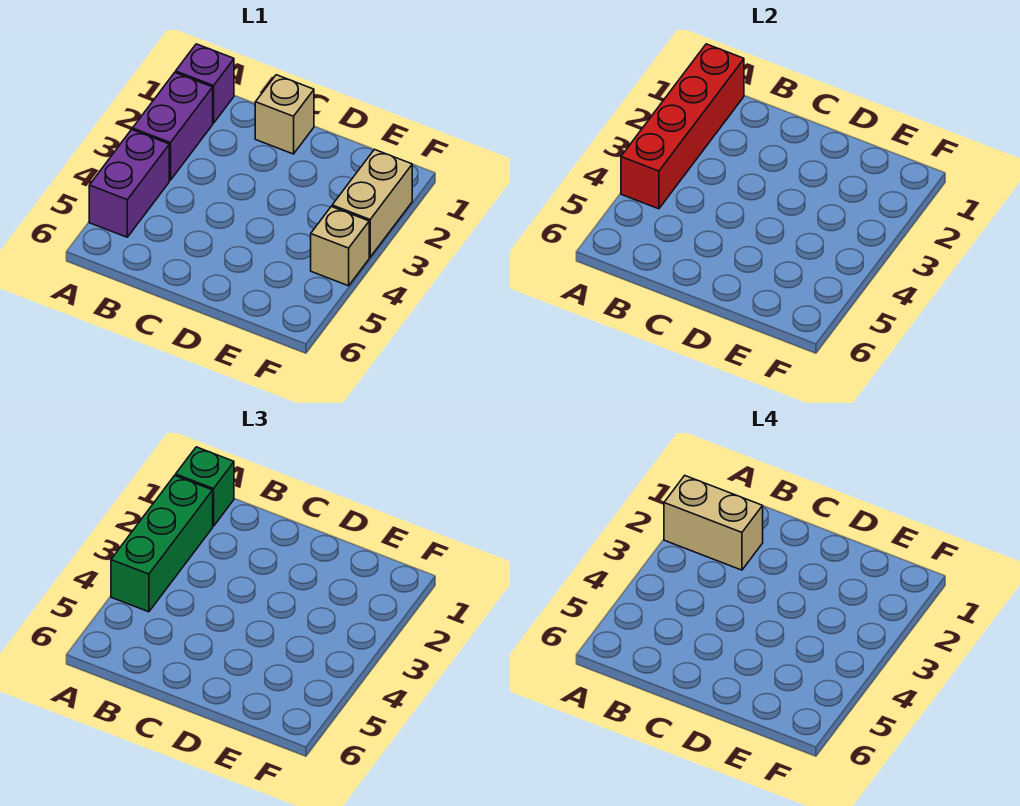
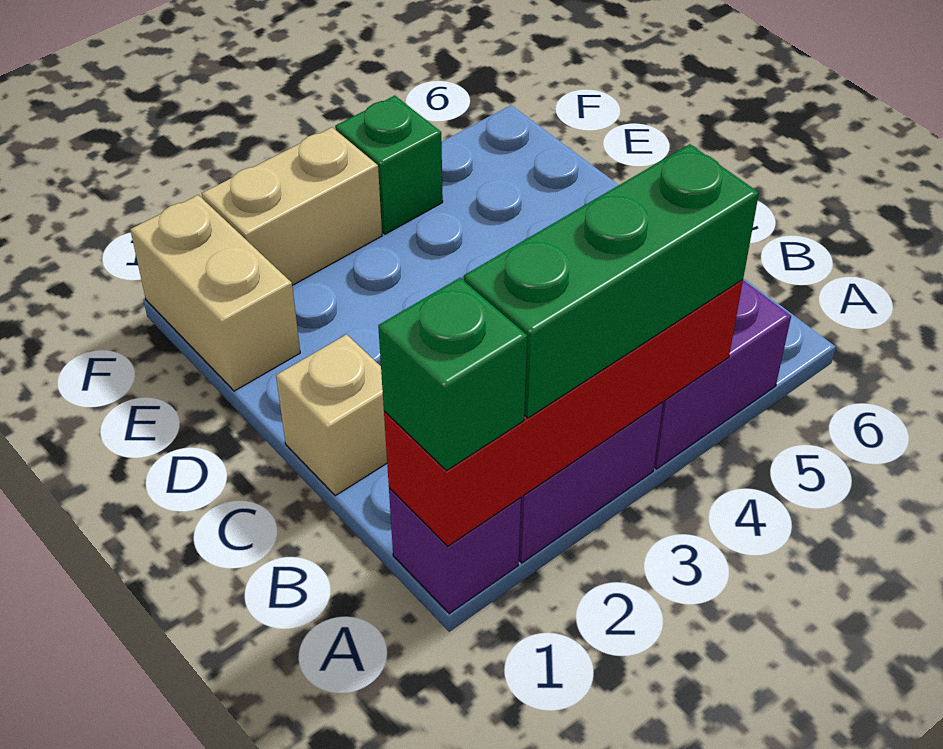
tan brick A2:B2 level 4 -> tan brick E1:F1 level 1
tan brick F4 level 1 -> green brick F4 level 1

